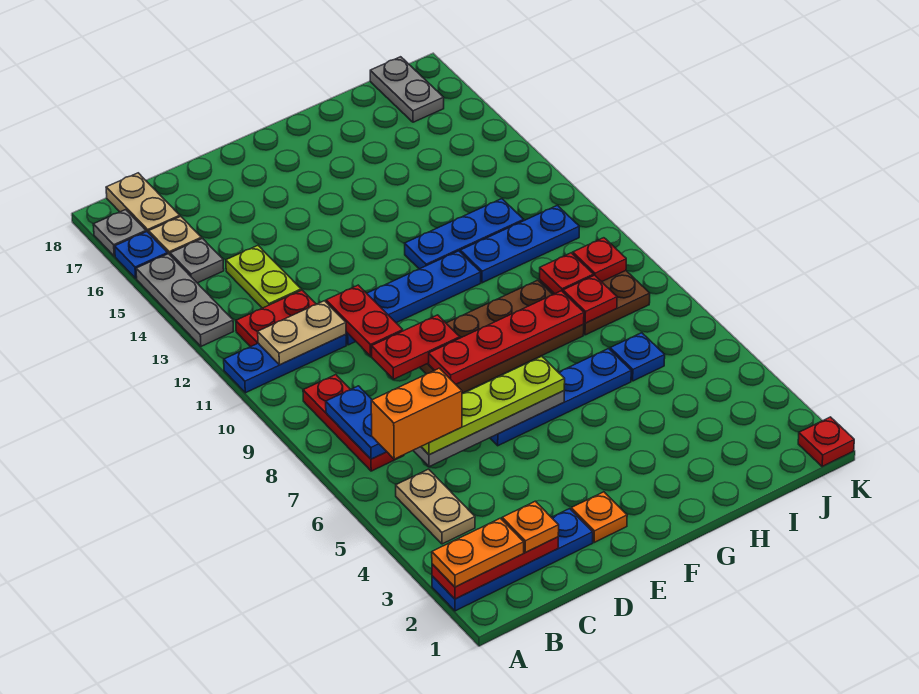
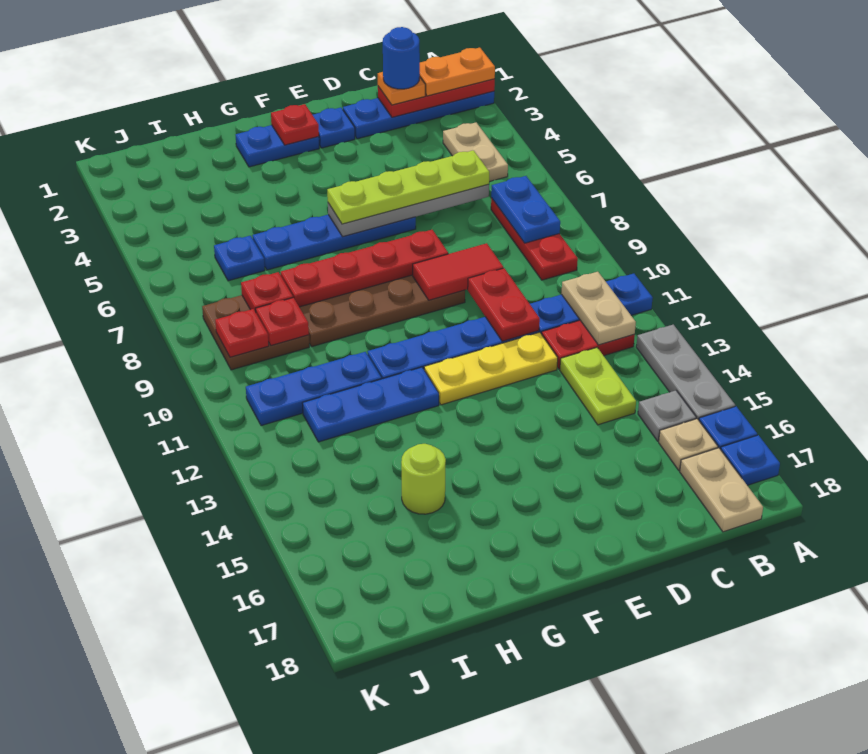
grey plate A17 level 1 -> blue plate A17 level 1
orange brick B6:C6 level 4 -> none
tan plate B11:C11 level 2 -> tan plate B11:B12 level 2
none -> blue round brick C2 level 4
red plate D9:E9 level 2 -> red tile D9:E9 level 2
none -> yellow plate D12:F12 level 1
orange plate E2 level 1 -> blue plate E2 level 1
none -> blue plate F2:G2 level 1
none -> lime round brick H15 level 1
grey plate J17:J18 level 1 -> none
red plate K1 level 1 -> red plate F2 level 2

